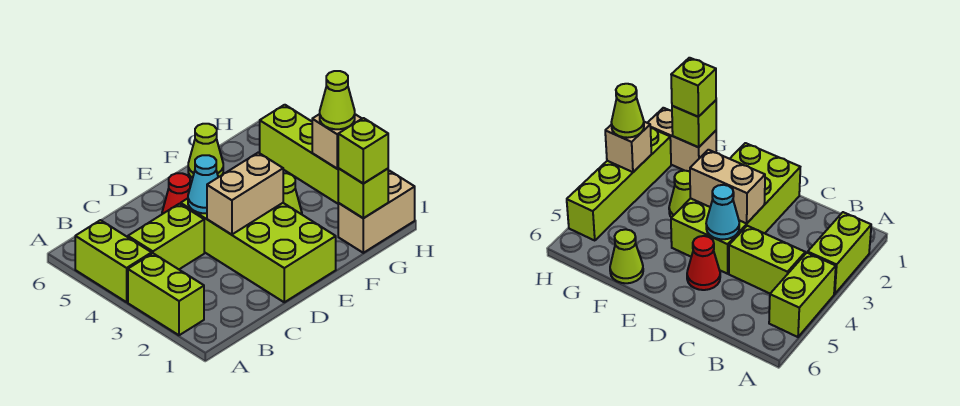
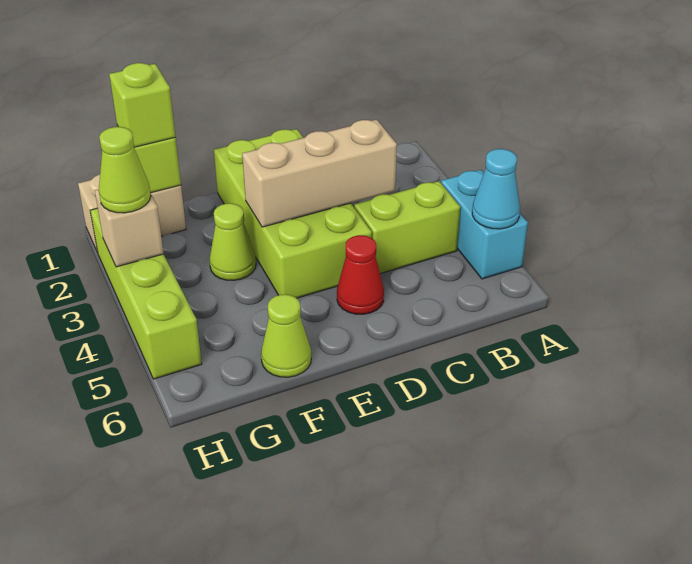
lime brick A2:A3 level 1 -> none
lime brick A4:A5 level 1 -> cyan brick A4:A5 level 1
tan brick D3:E3 level 2 -> tan brick C3:E3 level 2
cyan cone D4 level 2 -> cyan cone A5 level 2

